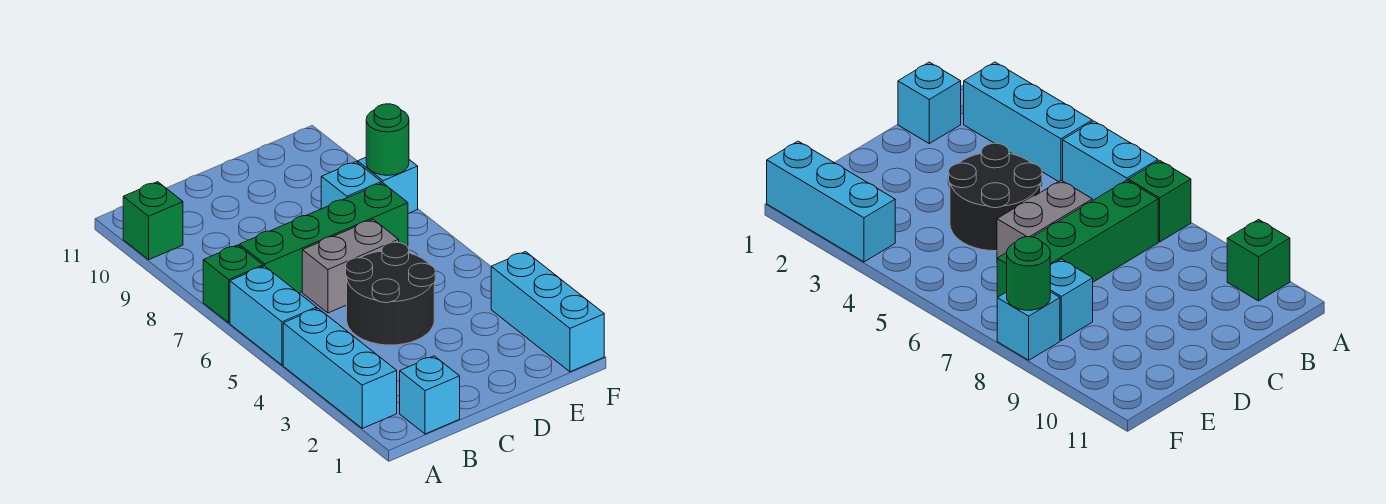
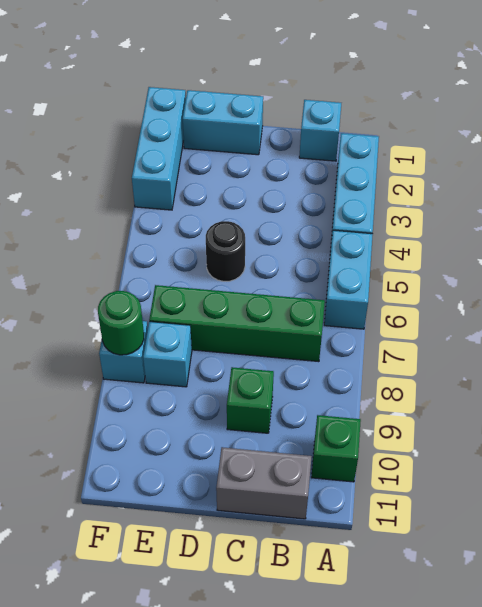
green brick A7 level 1 -> green brick C9 level 1
black round brick C4:D5 level 1 -> black round brick D5 level 1
grey brick C6:D6 level 1 -> grey brick B11:C11 level 1
none -> cyan brick D1:E1 level 1

